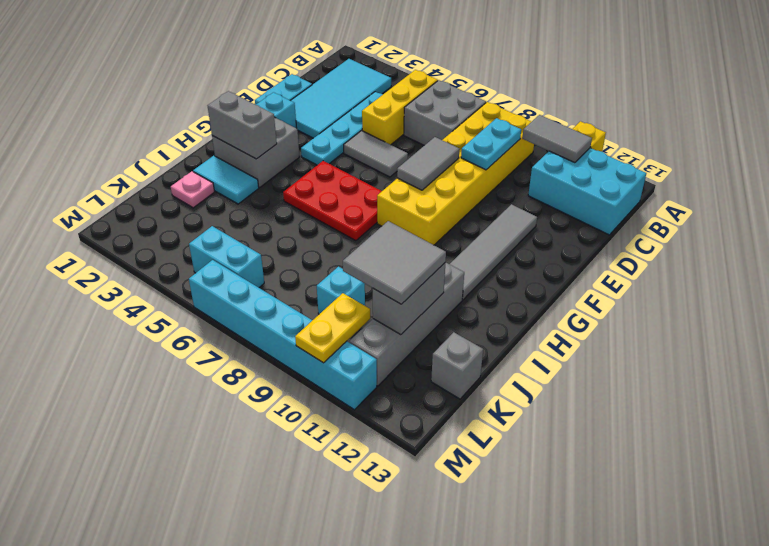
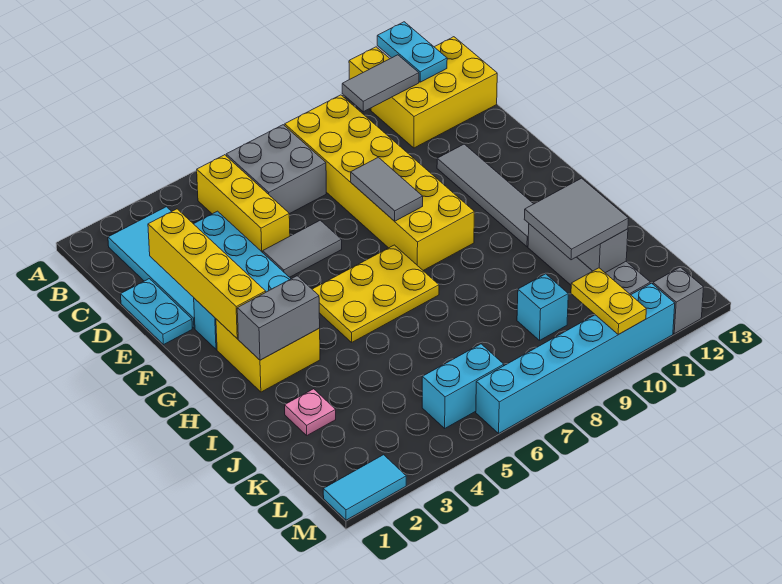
cyan brick B11:C13 level 1 -> yellow brick B11:C13 level 1
cyan plate C9:D9 level 2 -> cyan plate A12:B12 level 2
none -> yellow brick D2:G2 level 2
grey brick G2:H3 level 1 -> yellow brick G2:H3 level 1
red plate G5:H7 level 1 -> yellow plate G5:H7 level 1
cyan tile I2:I3 level 1 -> cyan tile M1:M2 level 1
grey brick K13 level 1 -> grey brick M12 level 1

